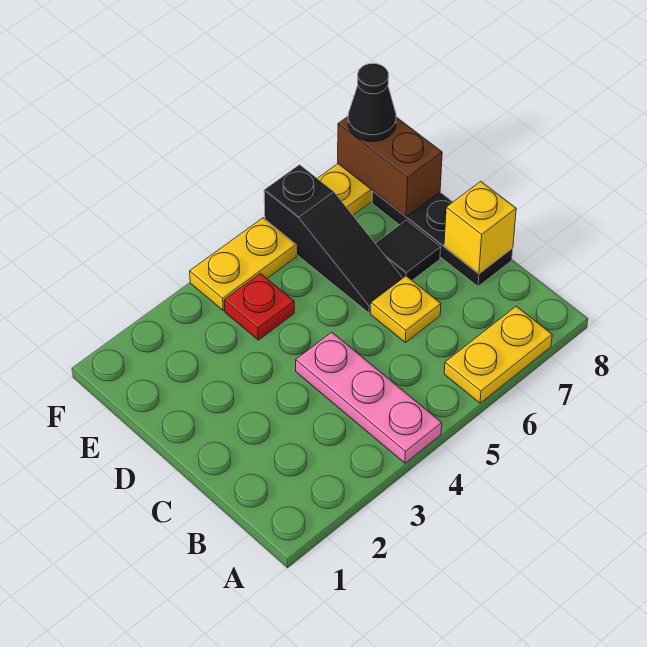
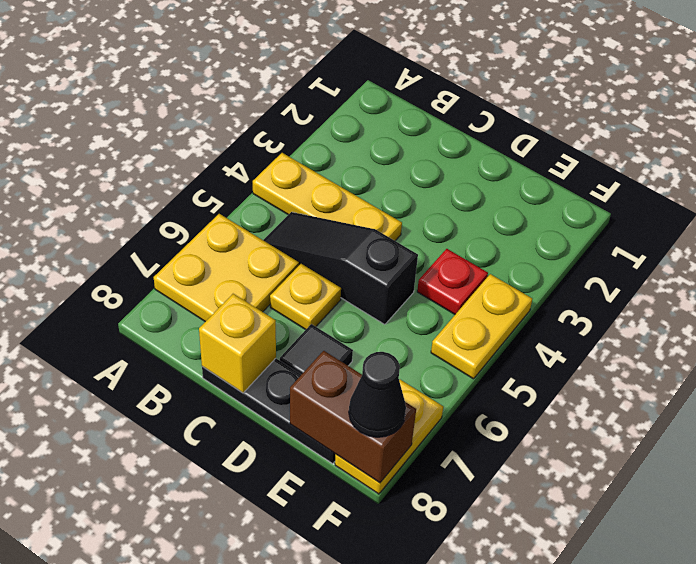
pink plate A4:C4 level 1 -> yellow plate A4:C4 level 1
yellow plate A6:A7 level 1 -> yellow plate A6:B7 level 1
black slope D6:F6 level 1 top F -> black slope B5:D5 level 1 top D

